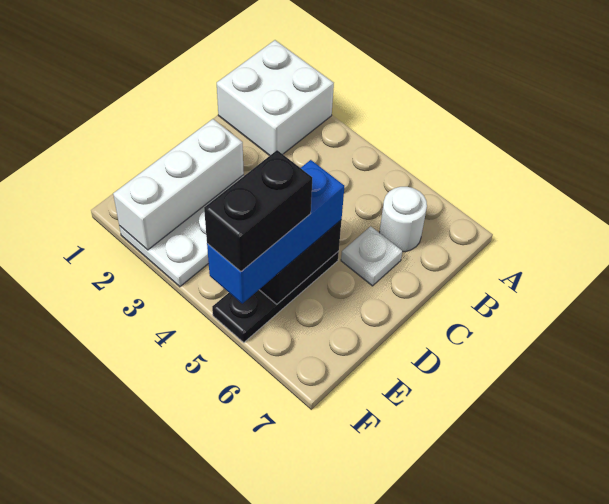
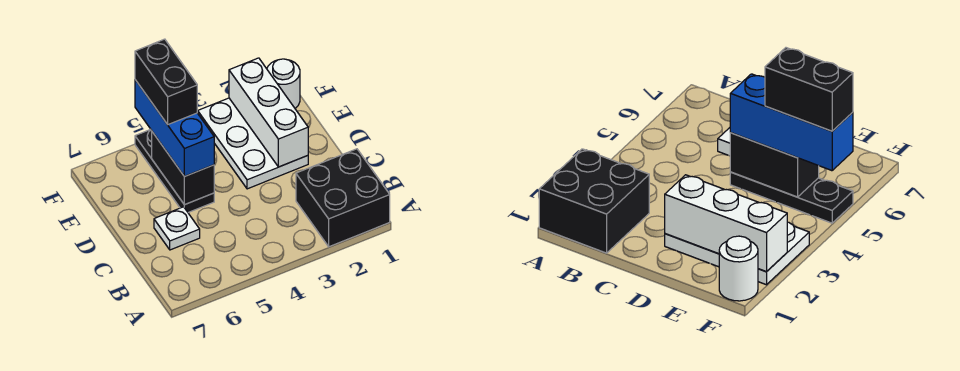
white brick A1:B2 level 1 -> black brick A1:B2 level 1
white round brick B6 level 1 -> white round brick F1 level 1

